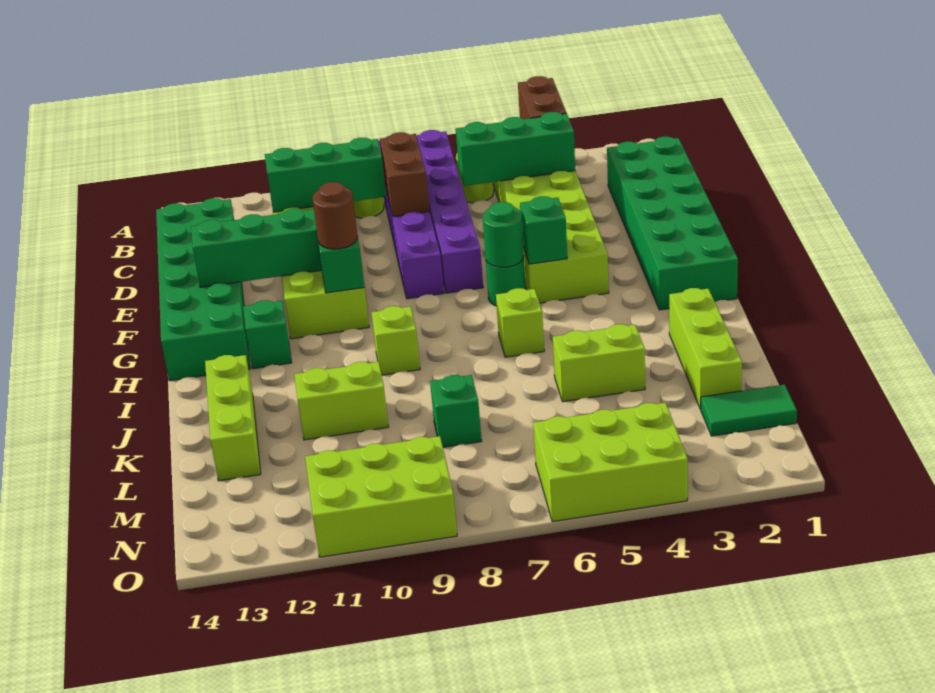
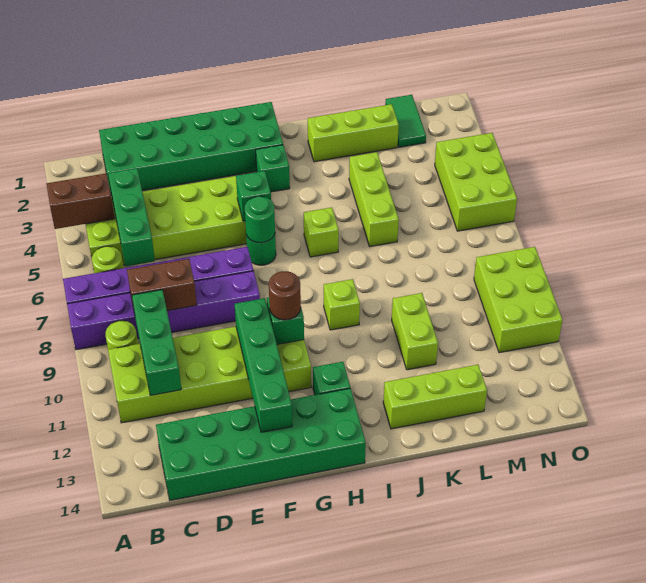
lime brick K4:K5 level 1 -> lime brick K4:K6 level 1
green brick L8 level 1 -> green brick H3 level 1

